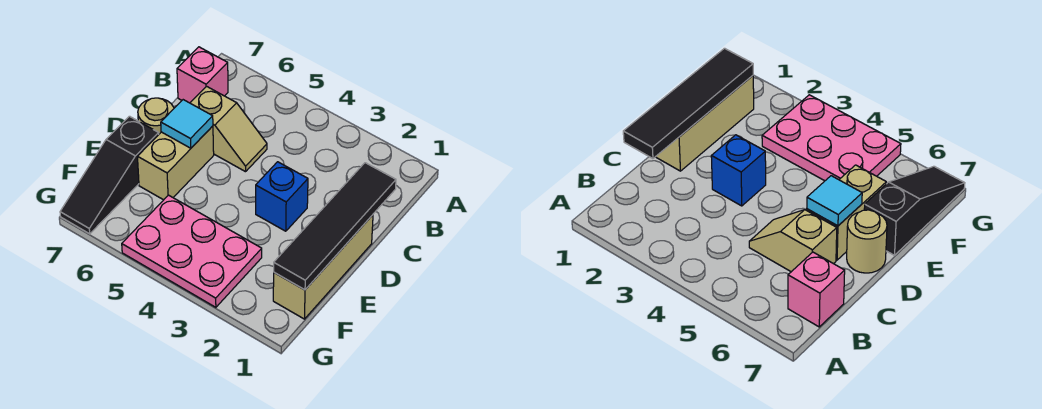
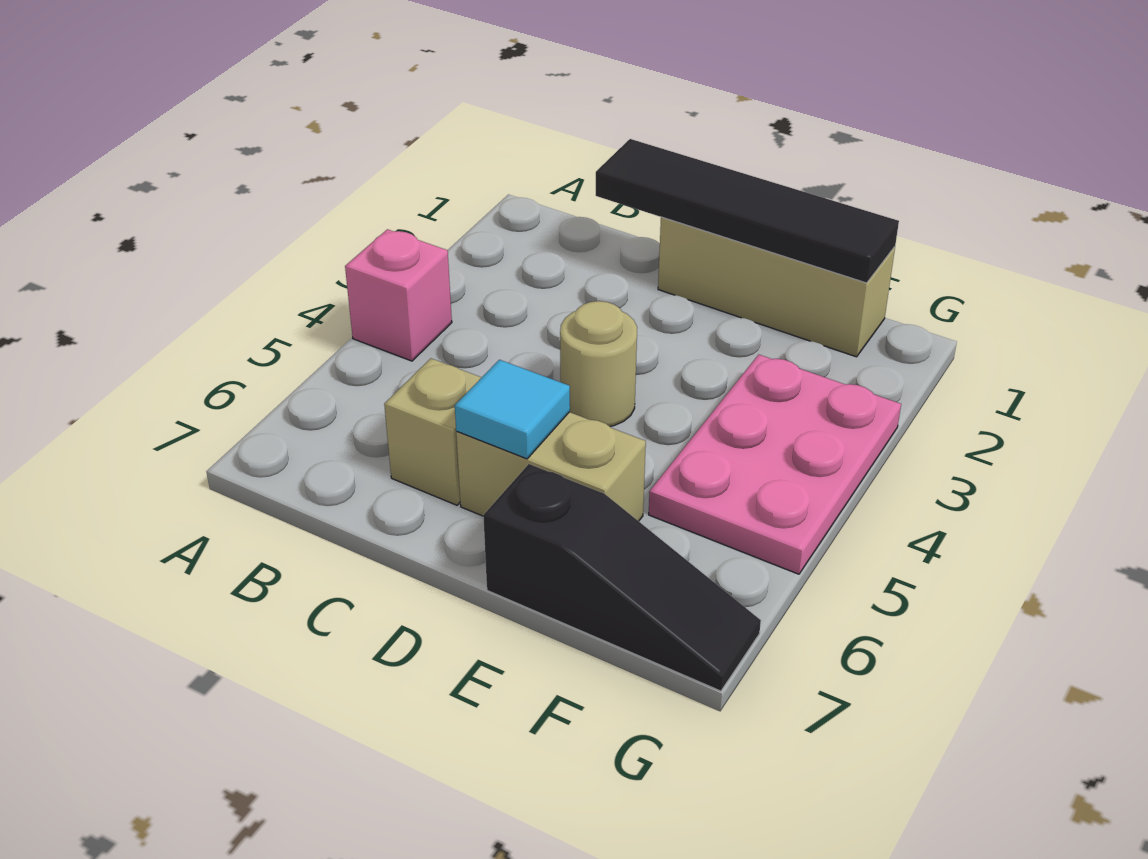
pink brick B7 level 1 -> pink brick A4 level 1
blue brick D3 level 1 -> none
tan round brick D7 level 1 -> tan round brick D4 level 1

